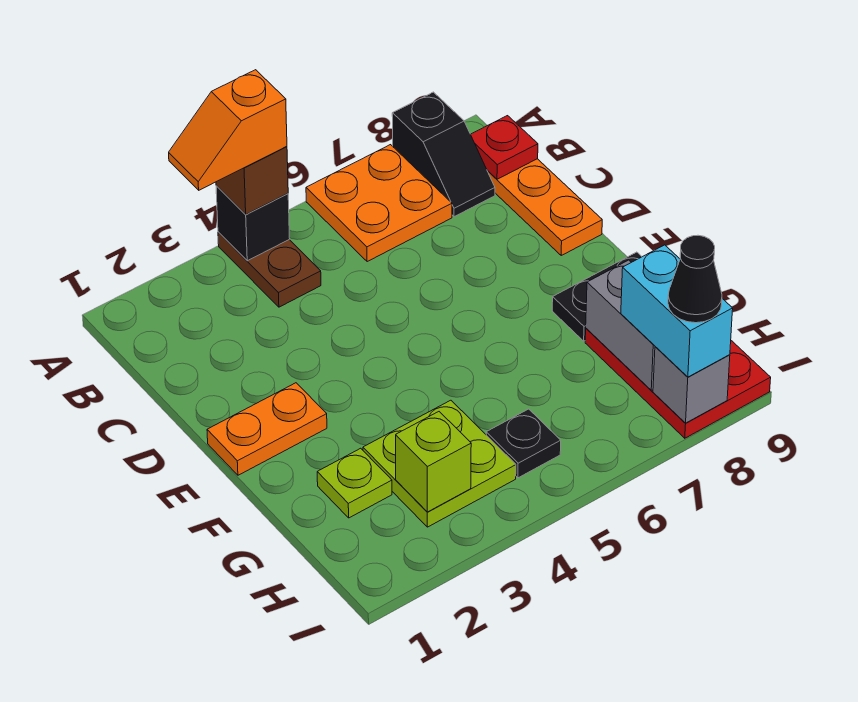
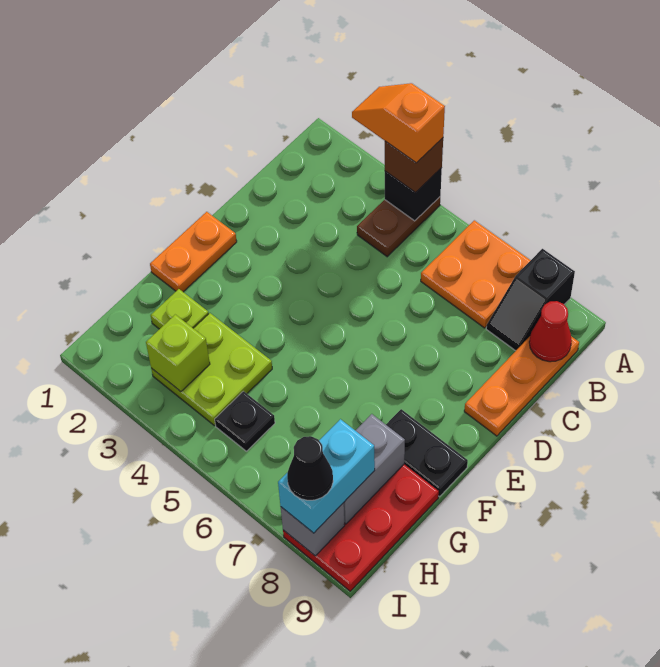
red plate B9 level 2 -> red cone B9 level 2
orange plate E1:E2 level 1 -> orange plate E1:F1 level 1

